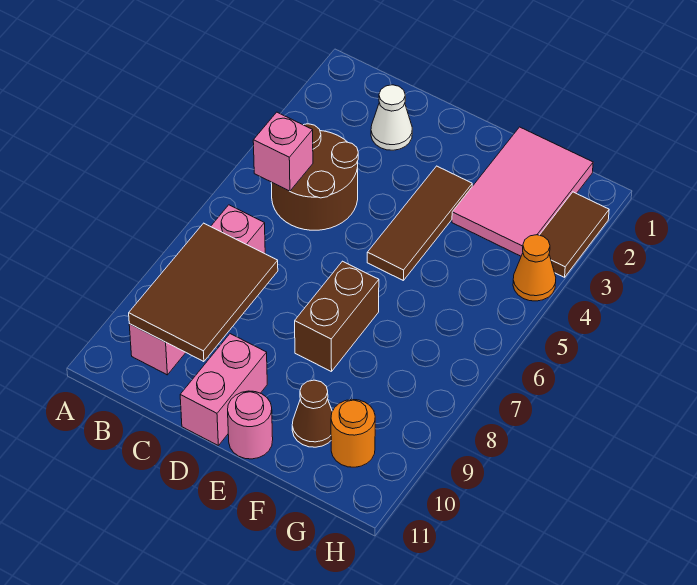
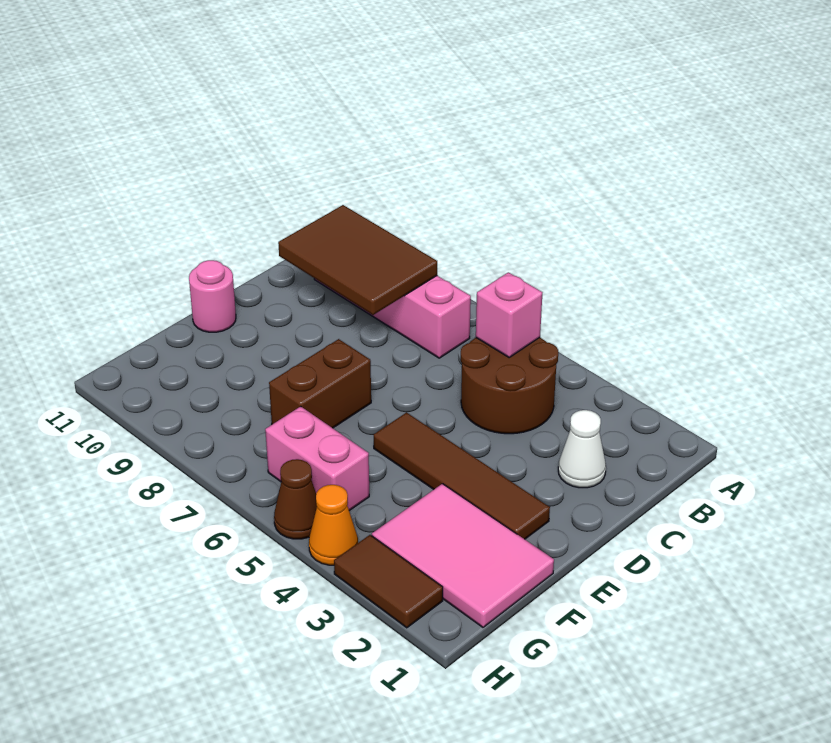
pink brick D10:D11 level 1 -> pink brick G5:G6 level 1
brown tile E3:E5 level 1 -> brown tile E2:E5 level 1
brown brick E7:E8 level 1 -> brown brick E7:F7 level 1
brown cone F10 level 1 -> brown cone H5 level 1
orange round brick G10 level 1 -> none

